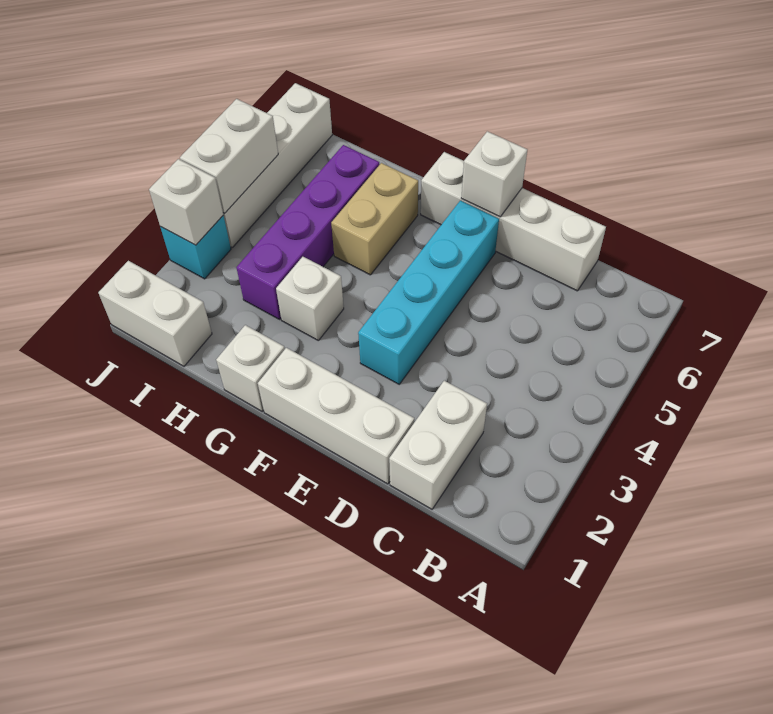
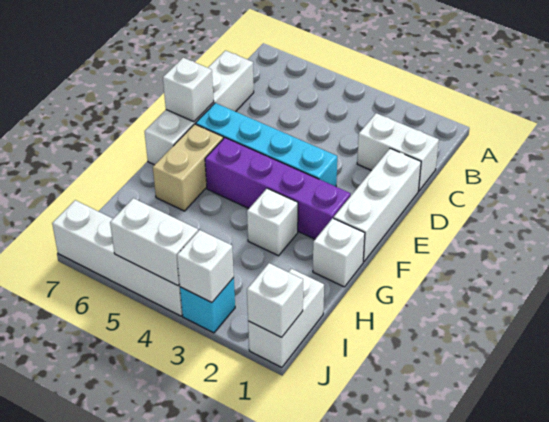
tan brick G5:G6 level 1 -> tan brick F6:G6 level 1
purple brick H3:H6 level 1 -> purple brick F2:F5 level 1
none -> white brick J1 level 2

